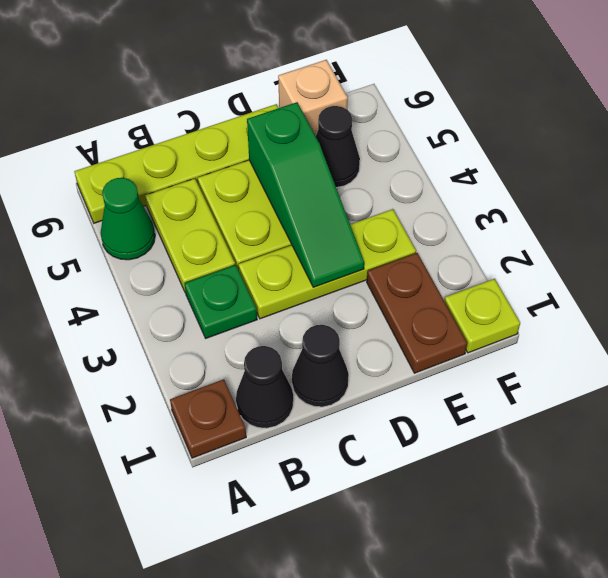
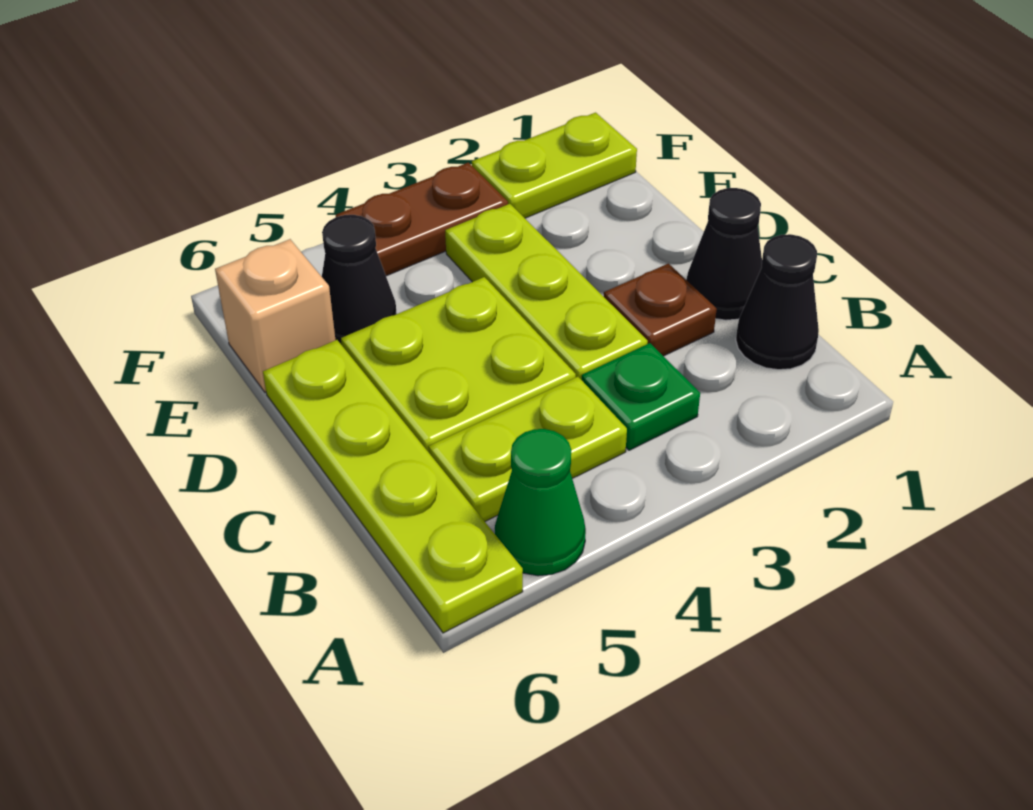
brown plate A1 level 1 -> brown plate C2 level 1
green slope D3:D5 level 2 top 5 -> none
brown plate E1:E2 level 1 -> brown plate F3:F4 level 1
lime plate F1 level 1 -> lime plate F1:F2 level 1

